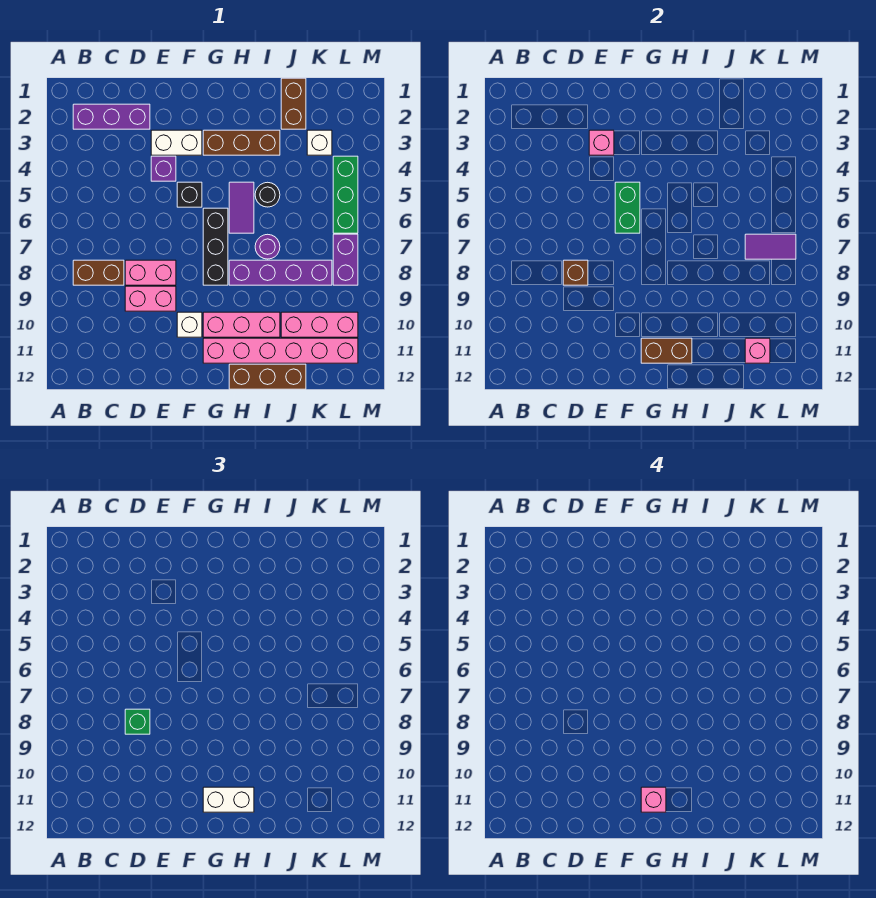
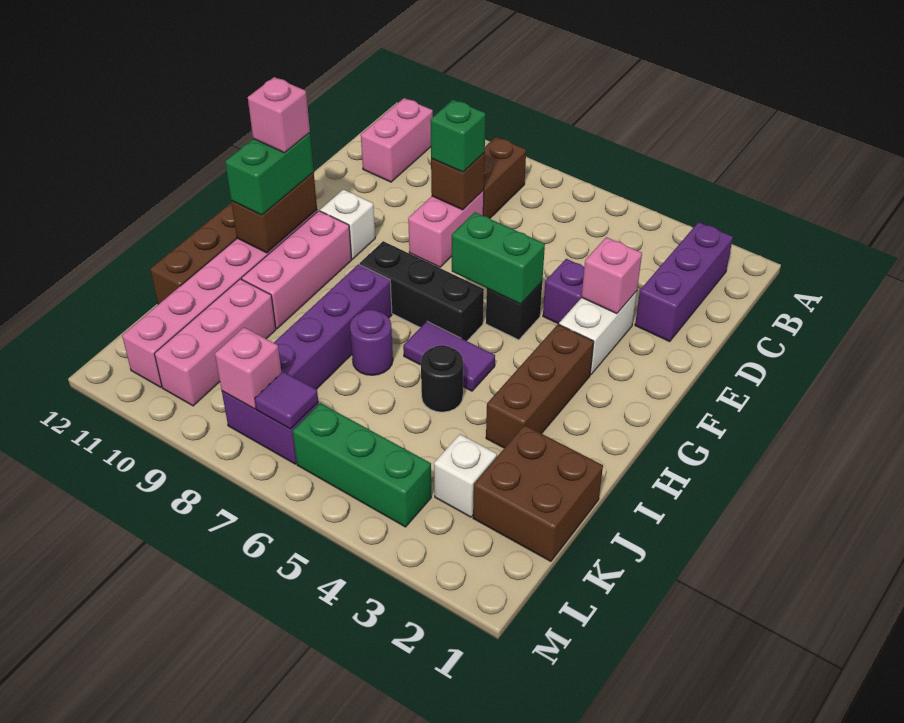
pink brick D9:E9 level 1 -> pink brick B11:C11 level 1
white brick G11:H11 level 3 -> green brick G11:H11 level 3
brown brick J1:J2 level 1 -> brown brick J1:K2 level 1
purple tile K7:L7 level 2 -> purple tile L7 level 2
pink brick K11 level 2 -> pink brick L8 level 2

